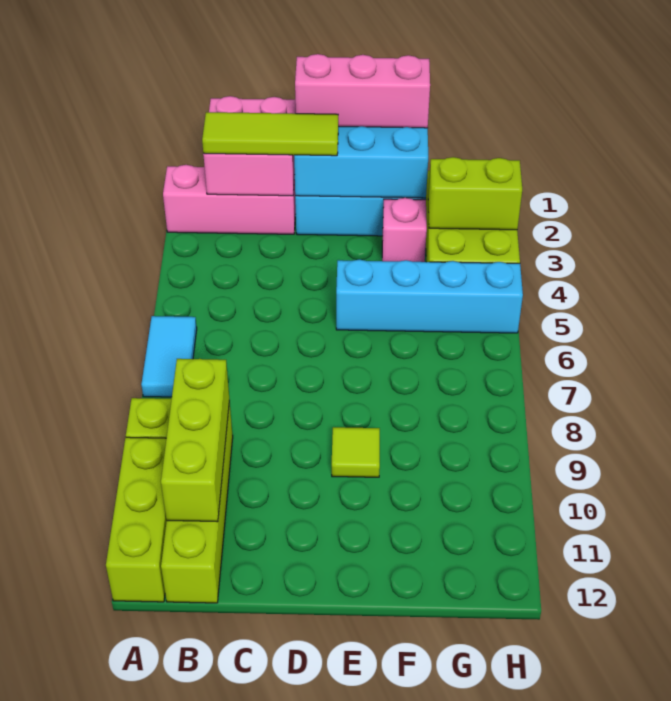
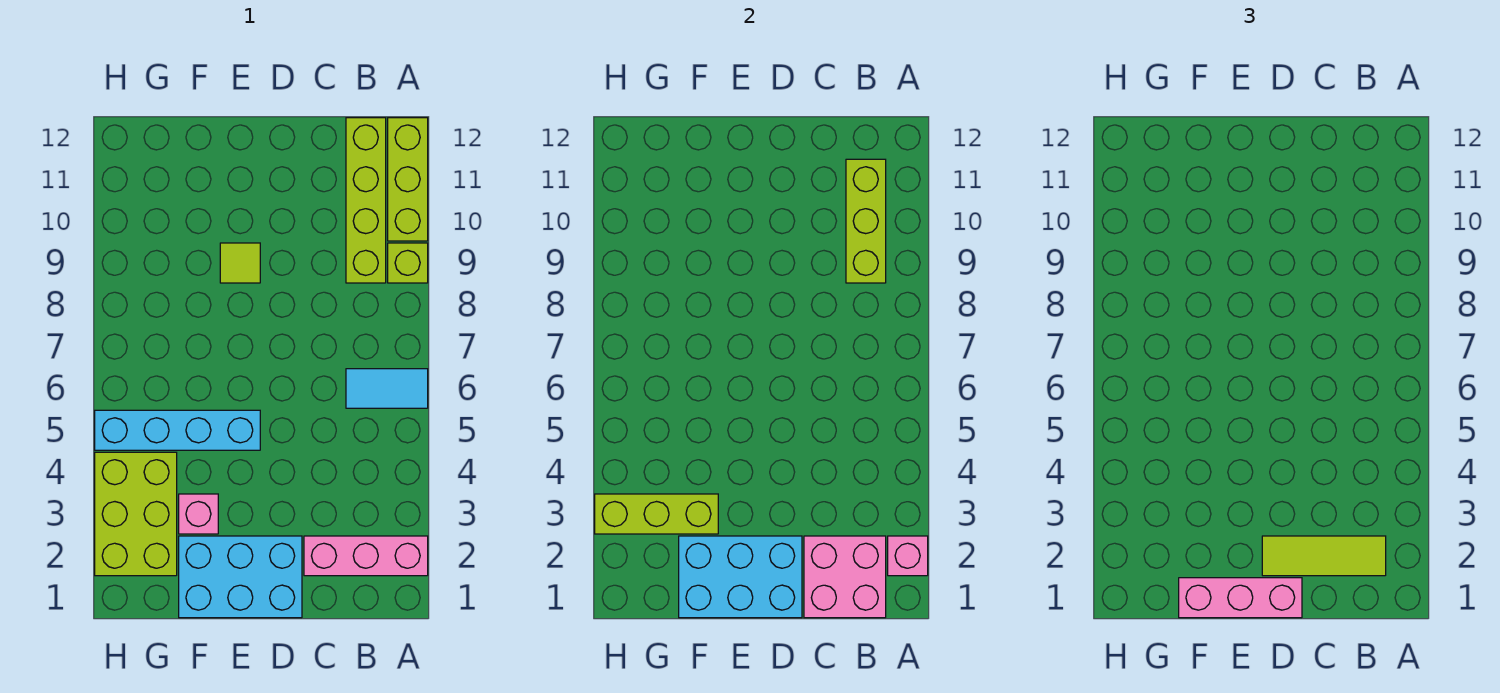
none -> pink brick A2 level 2
cyan tile A6:A7 level 1 -> cyan tile A6:B6 level 1
lime brick G3:H3 level 2 -> lime brick F3:H3 level 2

